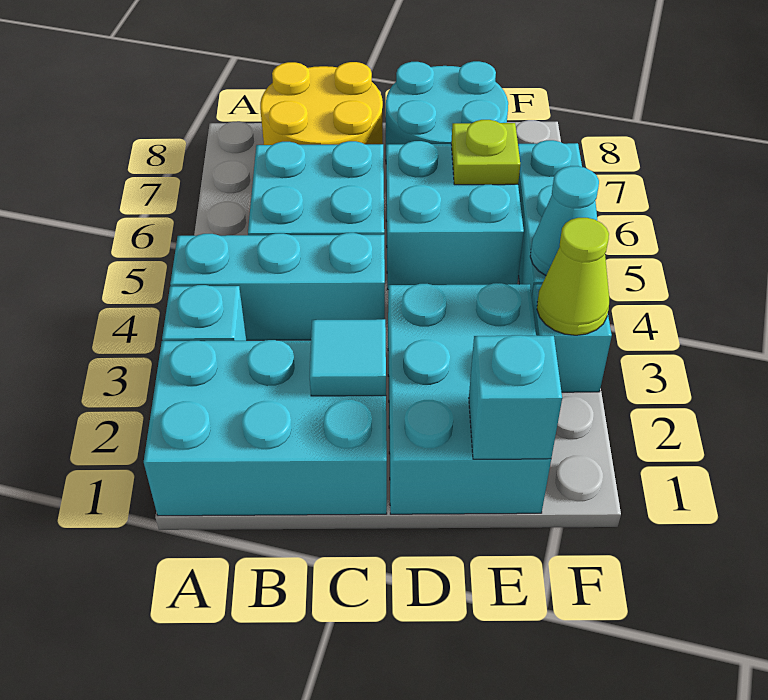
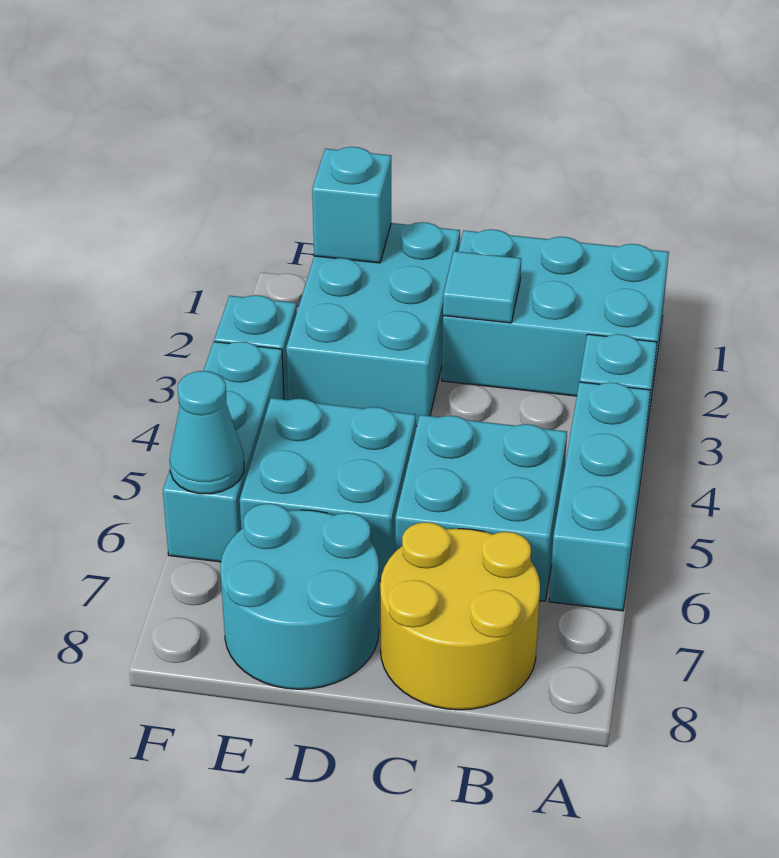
cyan brick A4:C4 level 1 -> cyan brick A4:A6 level 1
lime plate E6 level 2 -> none
lime cone F3 level 2 -> none
cyan cone F4 level 2 -> cyan cone F6 level 2

